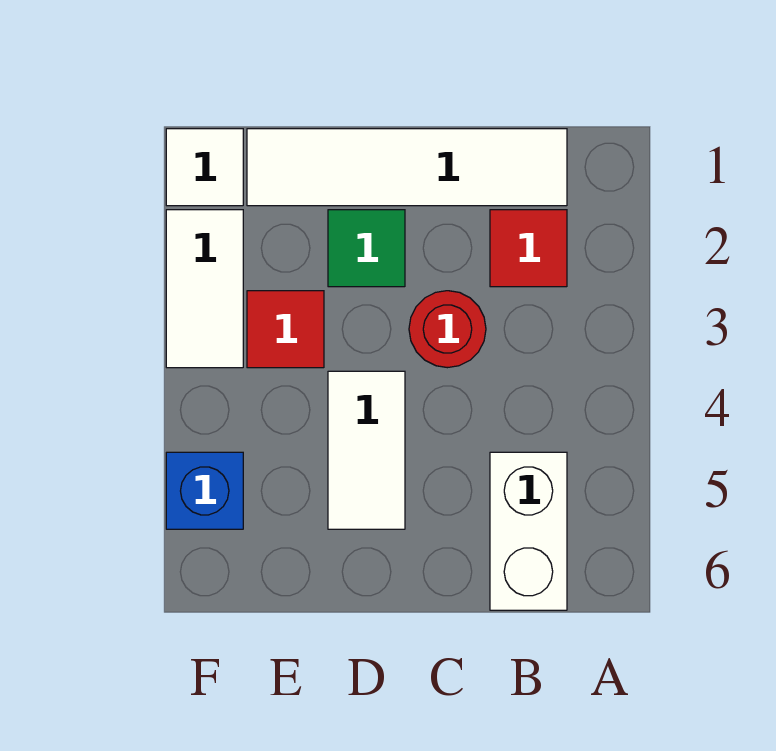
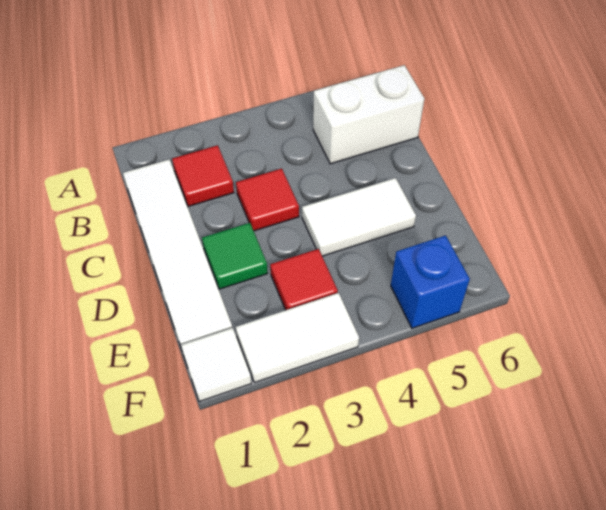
red round brick C3 level 1 -> red tile C3 level 1

